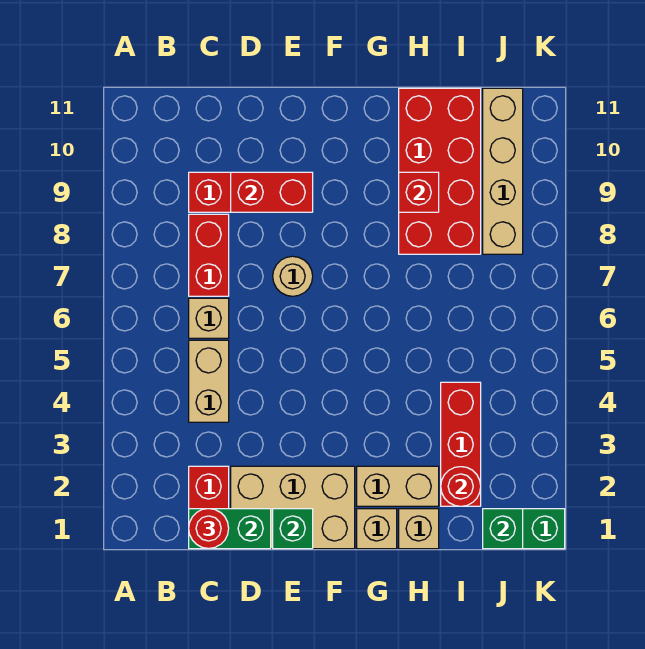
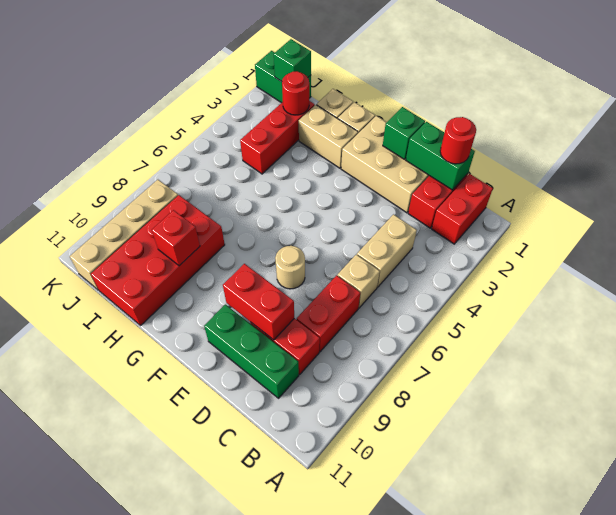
none -> red brick B1:B2 level 1
none -> green brick C10:E10 level 1

